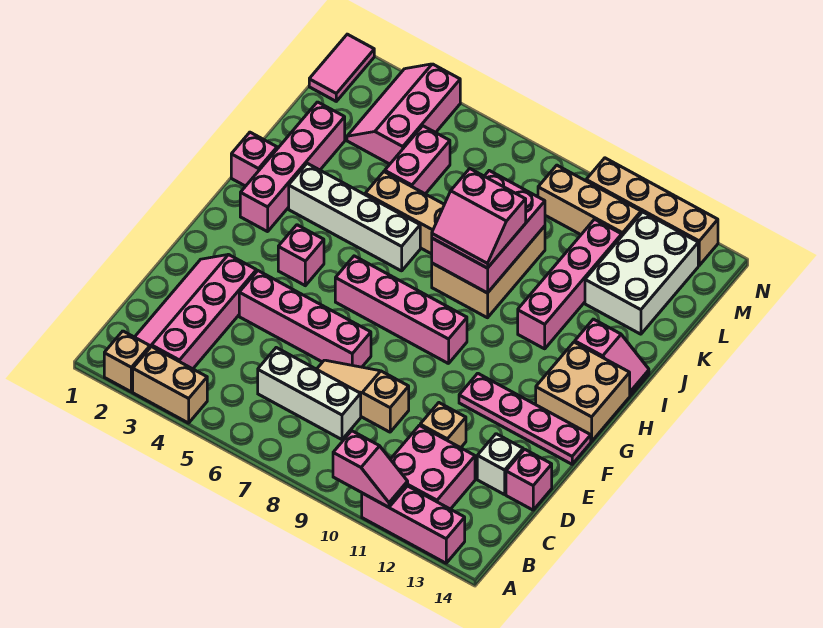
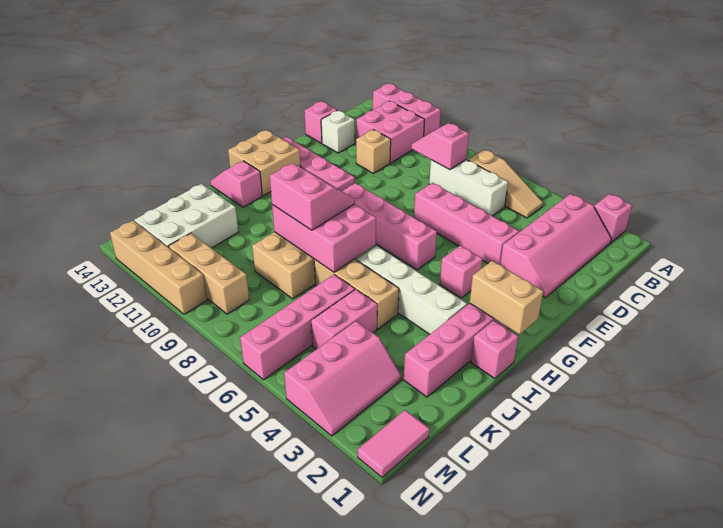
tan brick A2 level 1 -> pink brick A2 level 1
tan brick A3:A4 level 1 -> tan brick H1:H2 level 2
pink slope A10:A11 level 2 top 10 -> pink slope C8:C9 level 2 top 8
tan slope D7:D9 level 1 top 9 -> tan slope B5:B7 level 1 top 7
pink brick I8:K9 level 2 -> pink brick I7:J9 level 2
pink brick I11:L11 level 1 -> pink brick K6:N6 level 1

